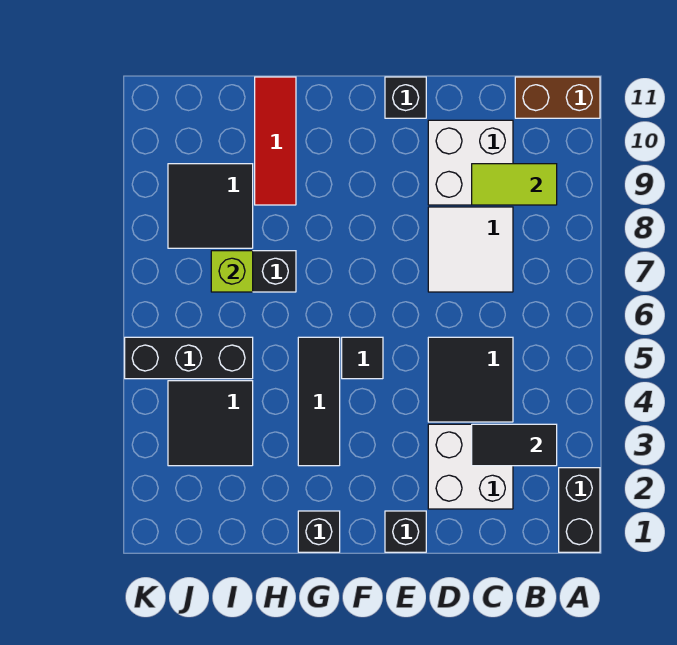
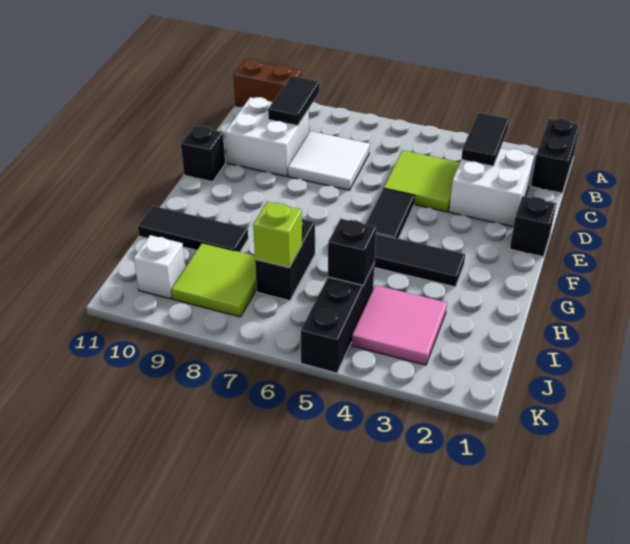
black brick A1:A2 level 1 -> black brick A1:B1 level 1
brown brick A11:B11 level 1 -> brown brick A10:A11 level 1
lime tile B9:C9 level 2 -> black tile B9:C9 level 2
black tile C4:D5 level 1 -> lime tile C4:D5 level 1
black tile F5 level 1 -> black tile E5:F5 level 1
black brick G1 level 1 -> black brick I5 level 2
red tile H9:H11 level 1 -> black tile H9:H11 level 1
black tile I3:J4 level 1 -> pink tile I3:J4 level 1
black tile I8:J9 level 1 -> lime tile I8:J9 level 1
none -> white brick J10 level 1

